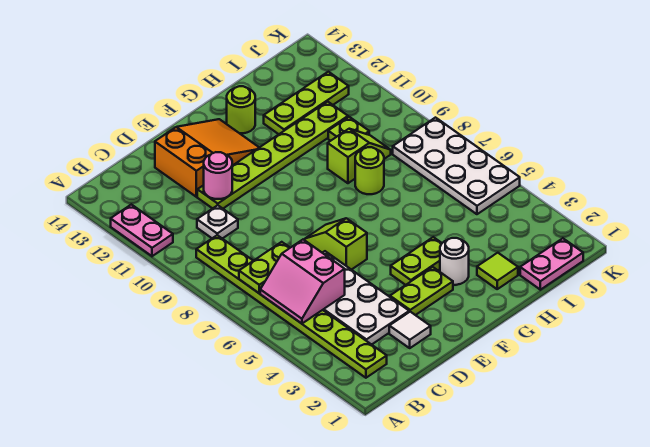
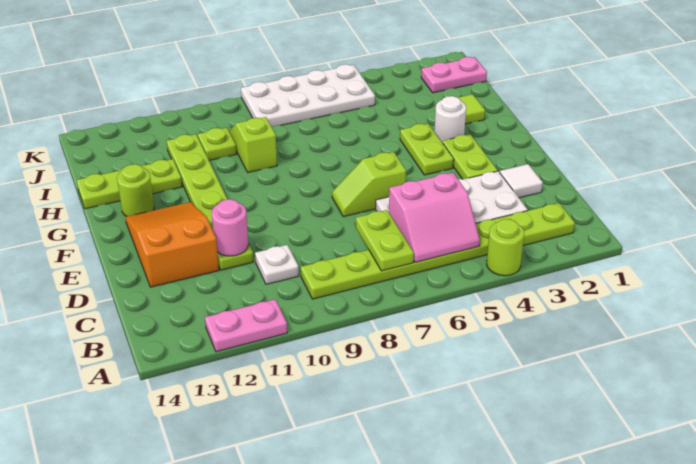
lime round brick H8 level 1 -> lime round brick A4 level 1
lime plate H12:J12 level 1 -> lime plate H12:H14 level 1
pink plate I1:J1 level 1 -> pink plate J1:J2 level 1

